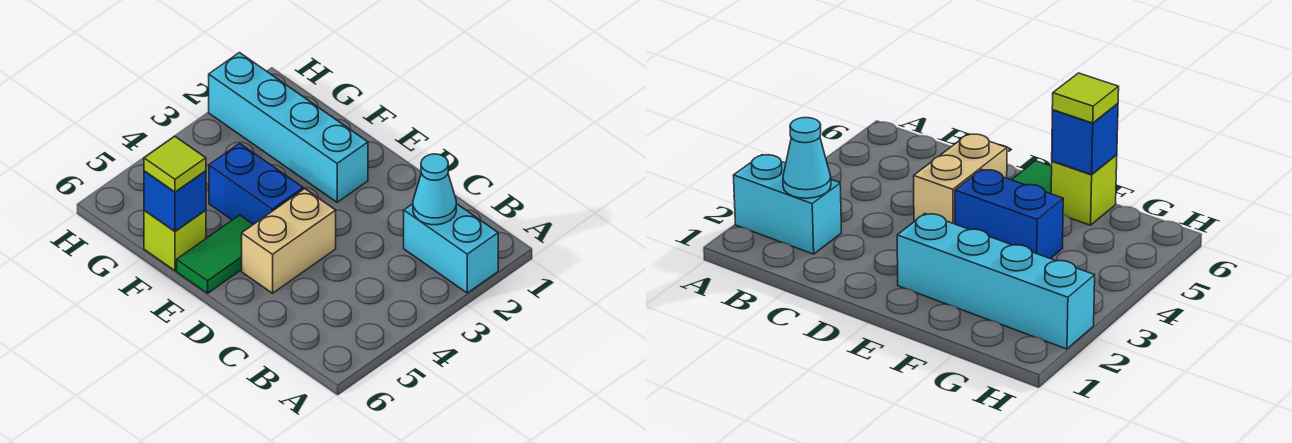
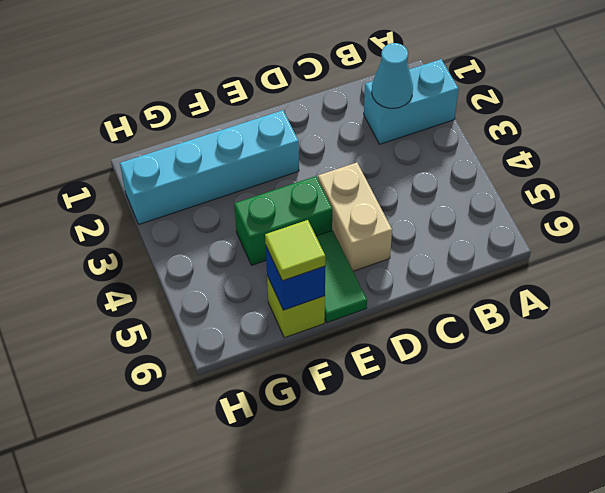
blue brick E4:F4 level 1 -> green brick E4:F4 level 1

